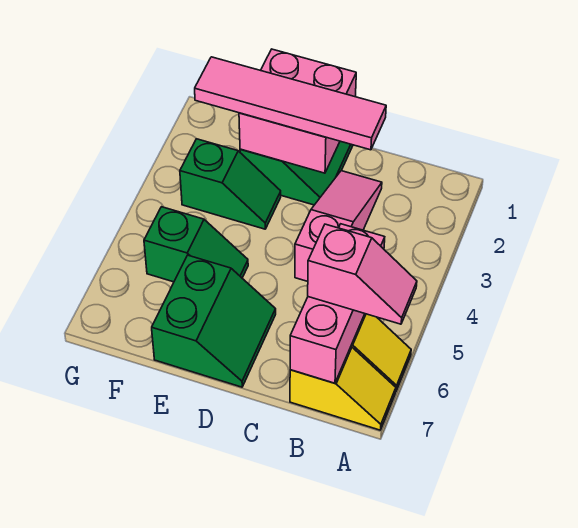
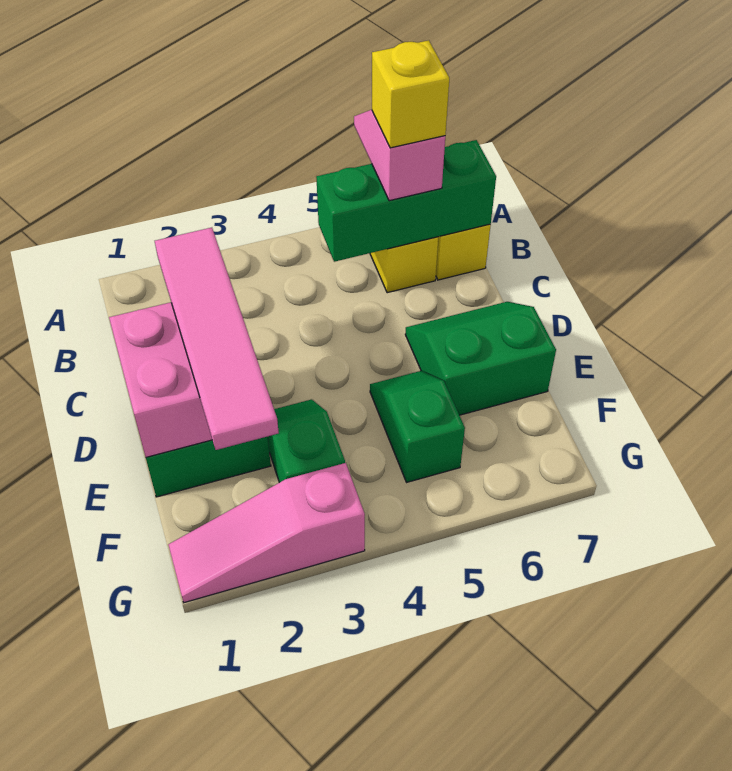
pink brick B5:B7 level 2 -> green brick B5:B7 level 2
none -> yellow brick B6 level 4
pink slope C2:C4 level 1 top 4 -> pink slope G1:G3 level 1 top 3

